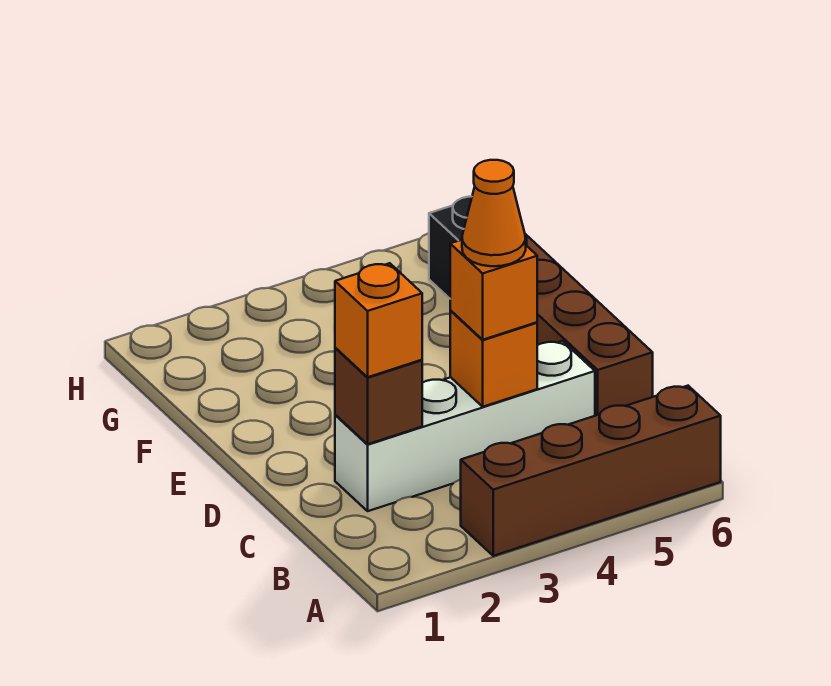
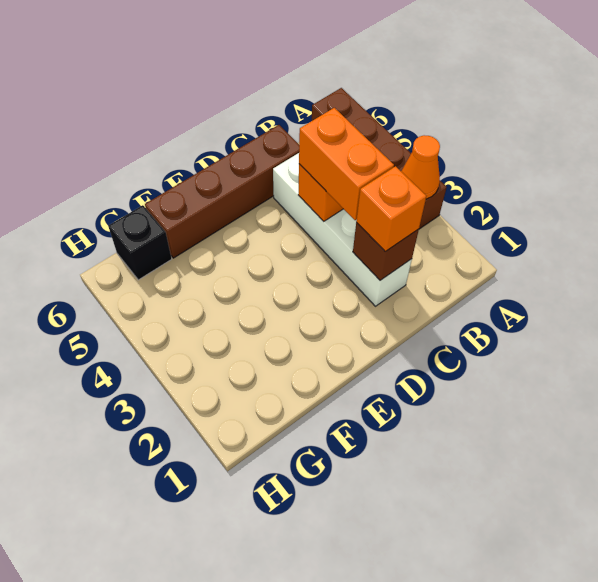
orange brick C4 level 3 -> orange brick C3:C4 level 3
orange cone C4 level 4 -> orange cone A3 level 2

